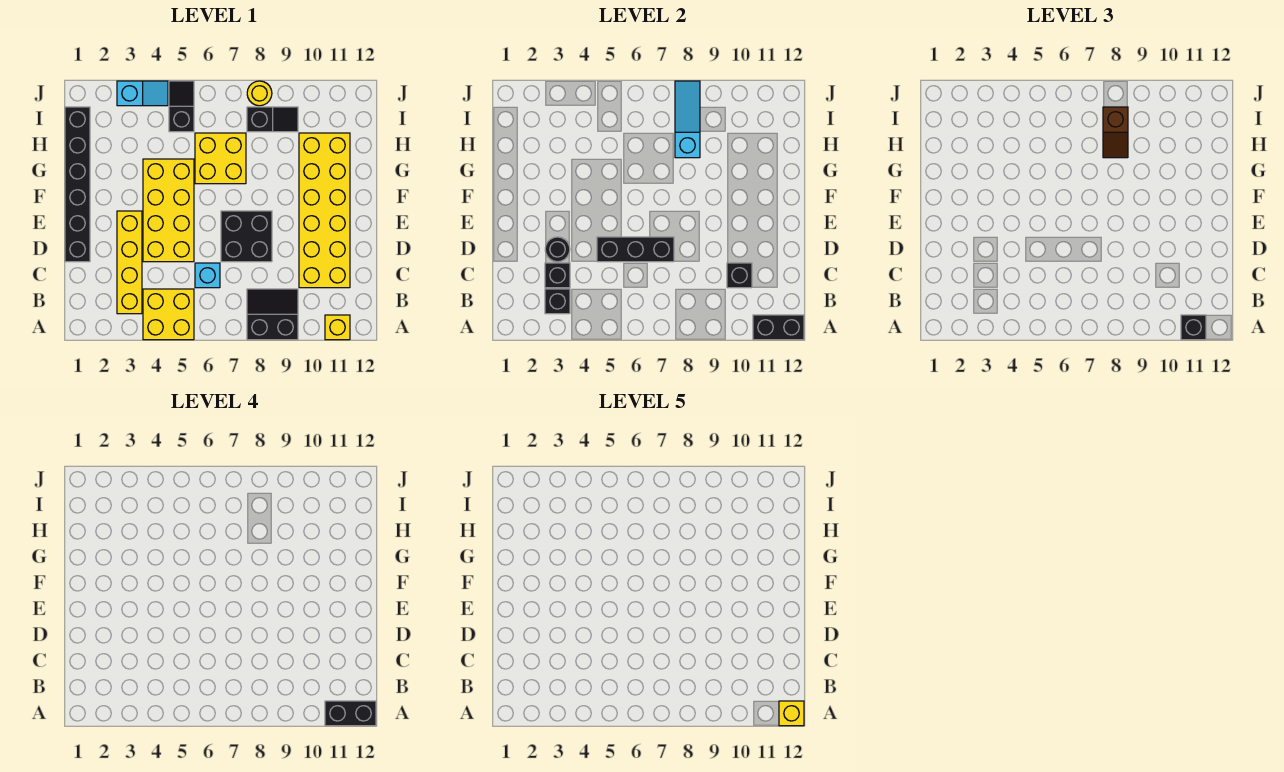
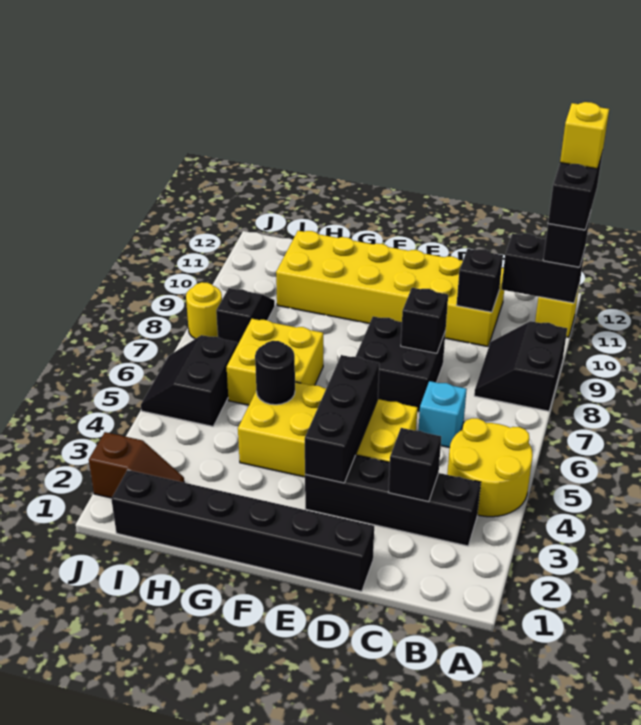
yellow brick A4:B5 level 1 -> yellow round brick A4:B5 level 1
black brick A11:A12 level 2 -> black brick A11:B11 level 2
yellow brick B3:E3 level 1 -> black brick B3:E3 level 1
black brick B3 level 2 -> black brick D8 level 2
black round brick D3 level 2 -> black round brick G5 level 2
black brick D5:D7 level 2 -> black brick E3:E5 level 2
cyan slope H8:J8 level 2 top H -> none
brown slope H8:I8 level 3 top I -> brown slope I2:J2 level 1 top J
black slope I5:J5 level 1 top I -> black slope I5:J6 level 1 top I
cyan slope J3:J4 level 1 top 3 -> none

